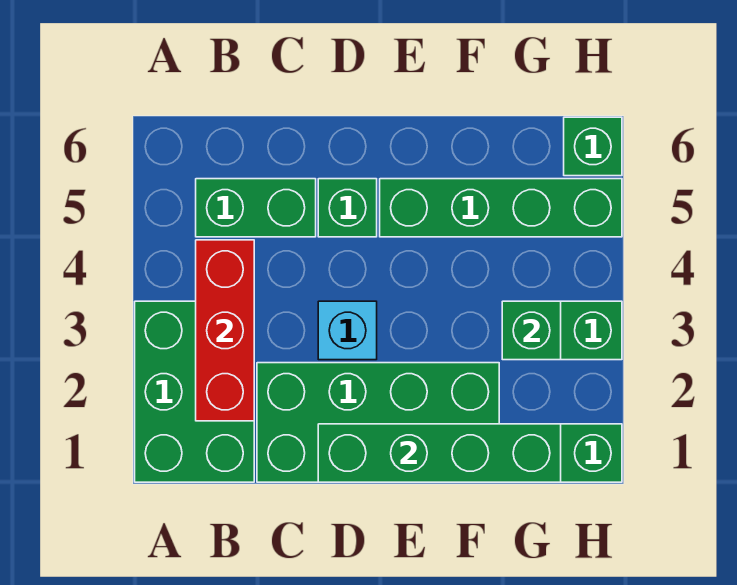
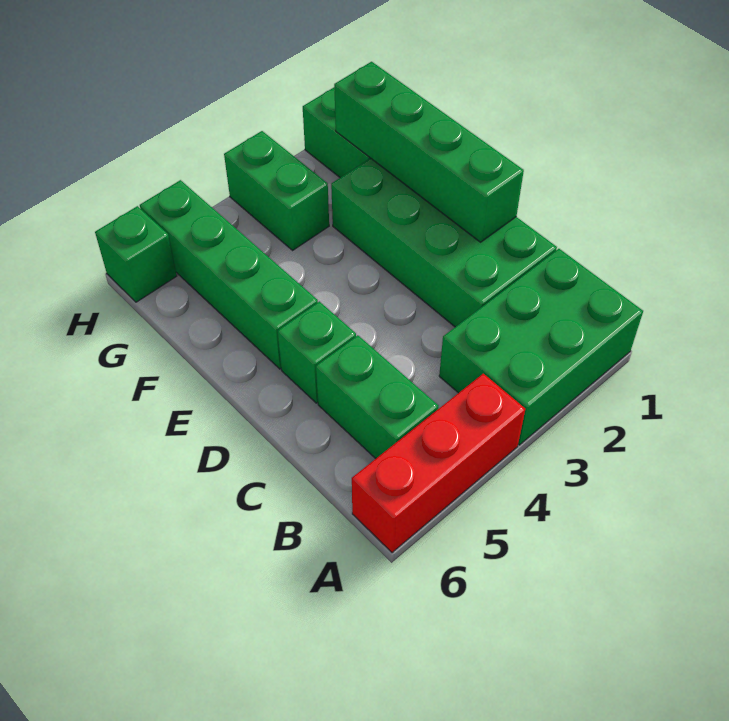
red brick B2:B4 level 2 -> red brick A4:A6 level 1
cyan brick D3 level 1 -> none
green brick G3 level 2 -> none

